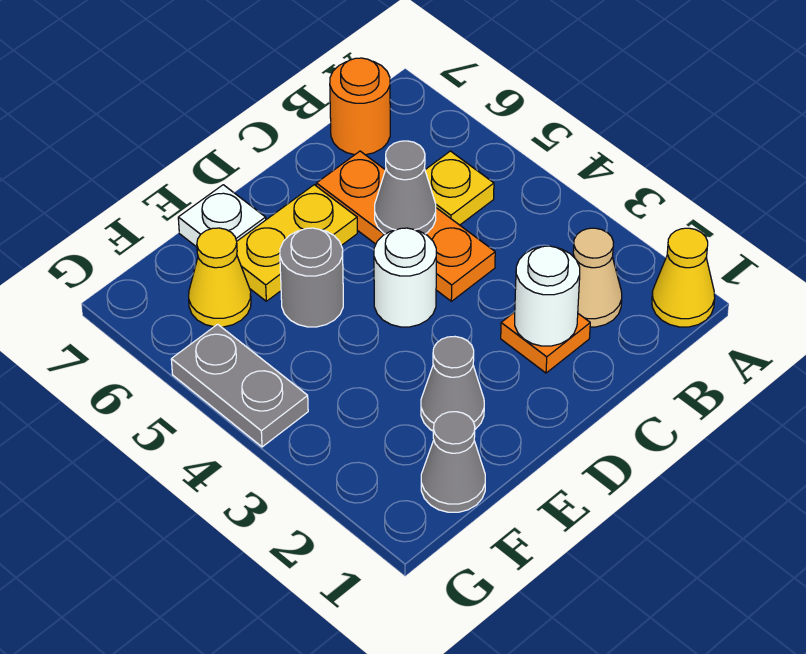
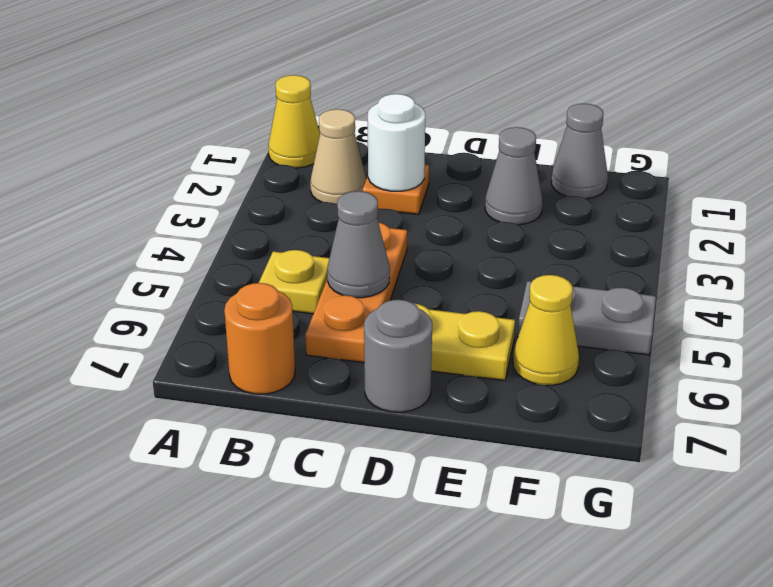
white round brick D4 level 1 -> none
grey round brick E5 level 1 -> grey round brick D7 level 1
white plate E7 level 1 -> none
grey plate G4:G5 level 1 -> grey plate F5:G5 level 1

